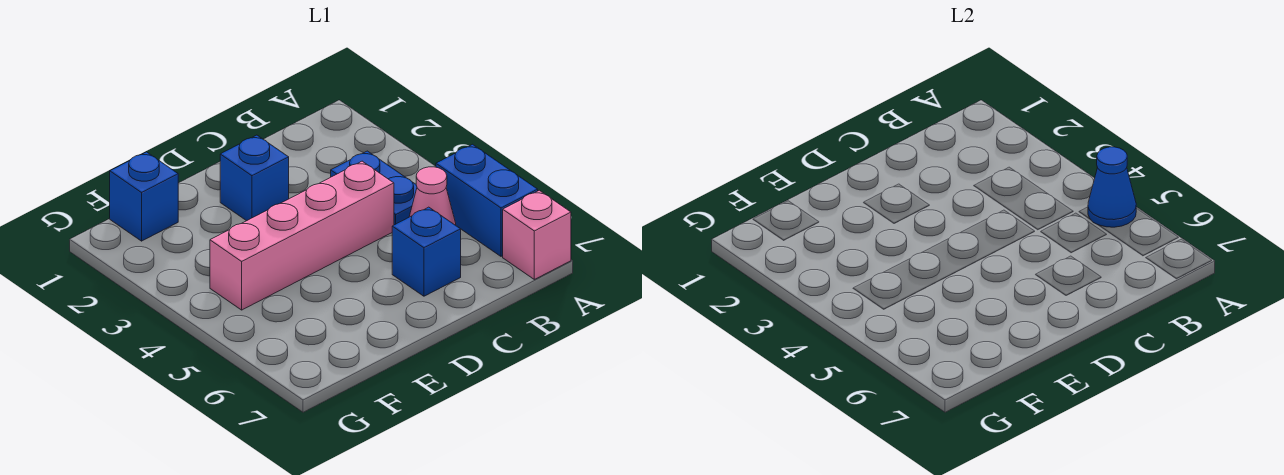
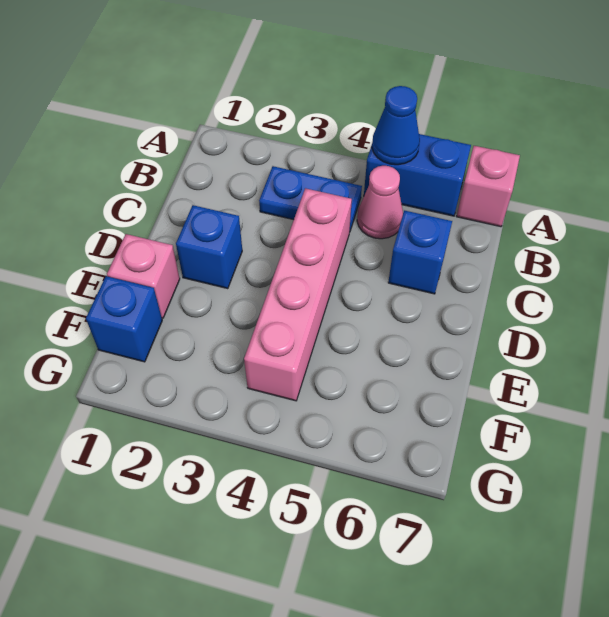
none -> pink brick E1 level 1

